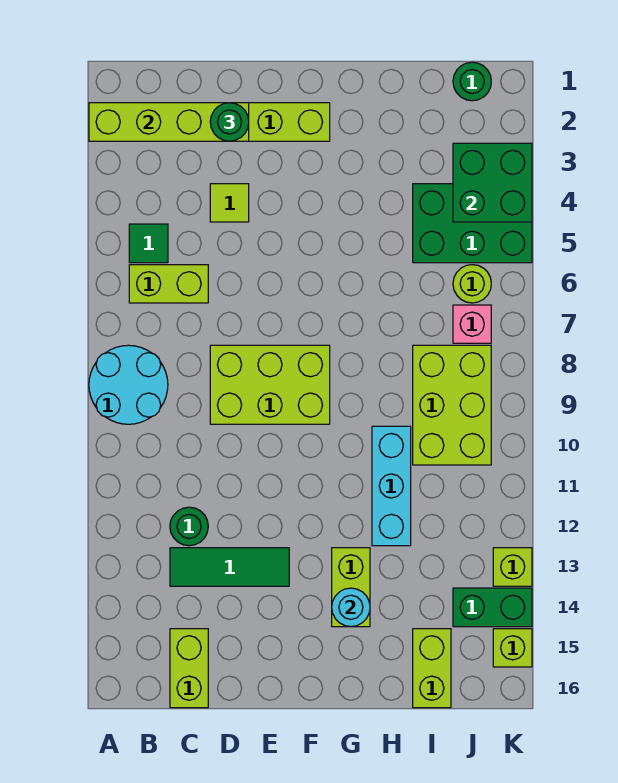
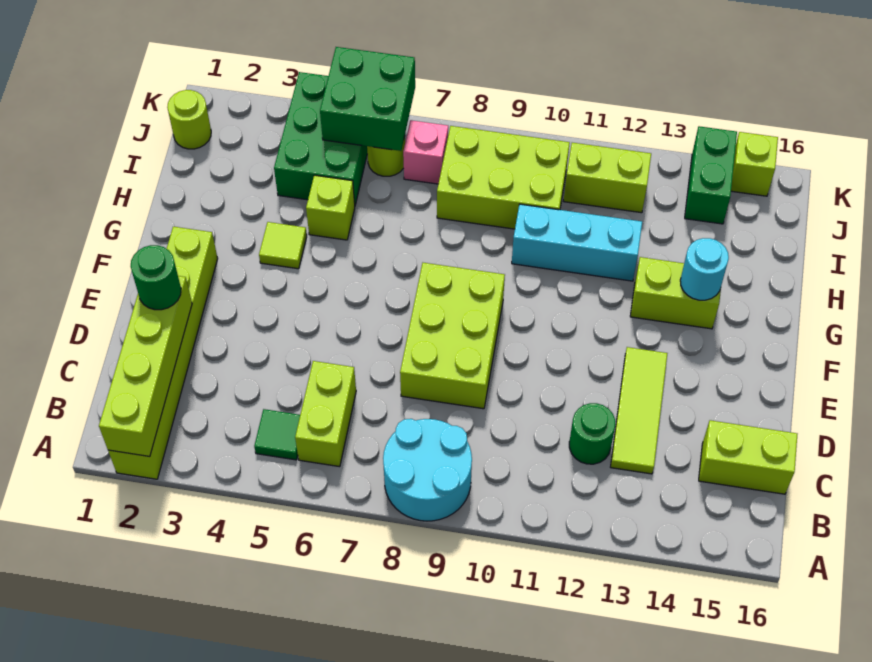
green tile C13:E13 level 1 -> lime tile C13:E13 level 1
lime tile D4 level 1 -> lime tile G4 level 1
lime brick I15:I16 level 1 -> lime brick J11:J12 level 1
green round brick J1 level 1 -> lime round brick J1 level 1
green brick J3:K4 level 2 -> green brick J5:K6 level 2
lime brick K13 level 1 -> lime brick H5 level 1

